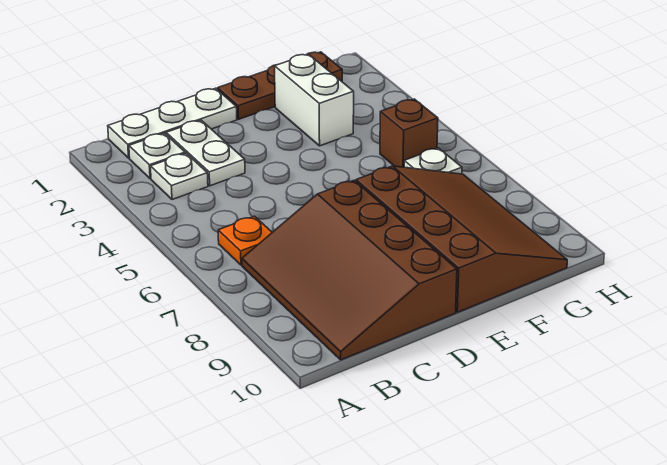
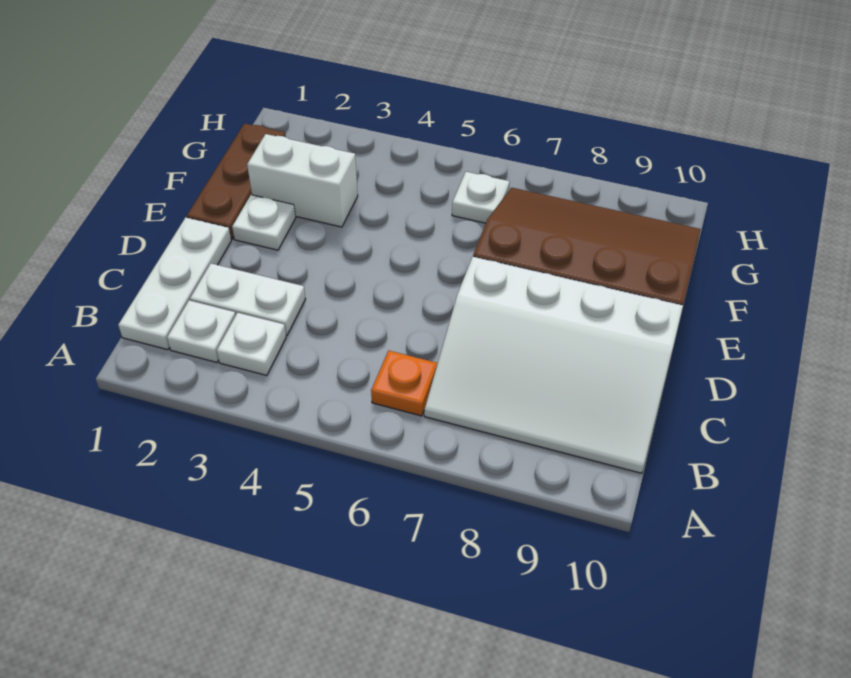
brown slope B7:D10 level 1 top D -> white slope B7:D10 level 1 top D
none -> white plate E2 level 1
brown brick G5 level 1 -> none

